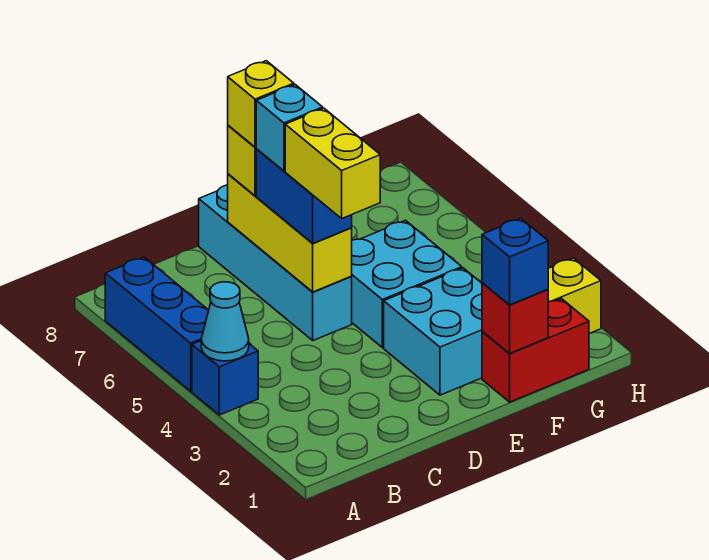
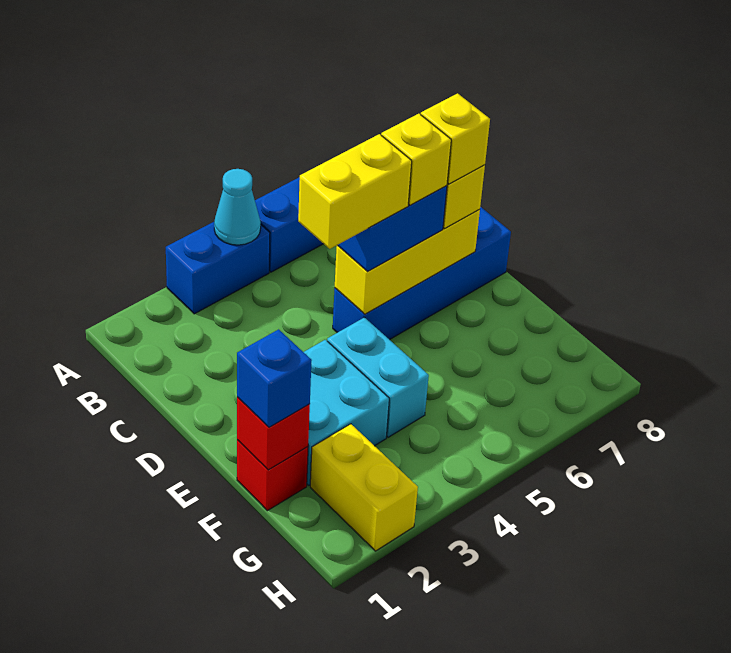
blue brick A4 level 1 -> blue brick A3:A4 level 1
cyan brick D5:D8 level 1 -> blue brick D5:D8 level 1
cyan brick D6 level 4 -> yellow brick D6 level 4
cyan brick E4:F5 level 1 -> cyan brick E4:F4 level 1
red brick F1:G1 level 1 -> red brick F1 level 1

